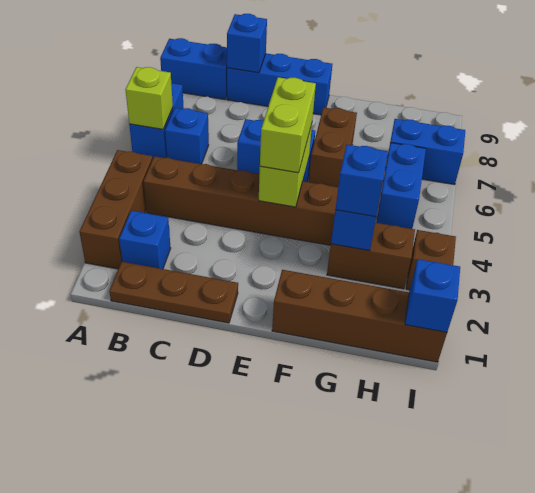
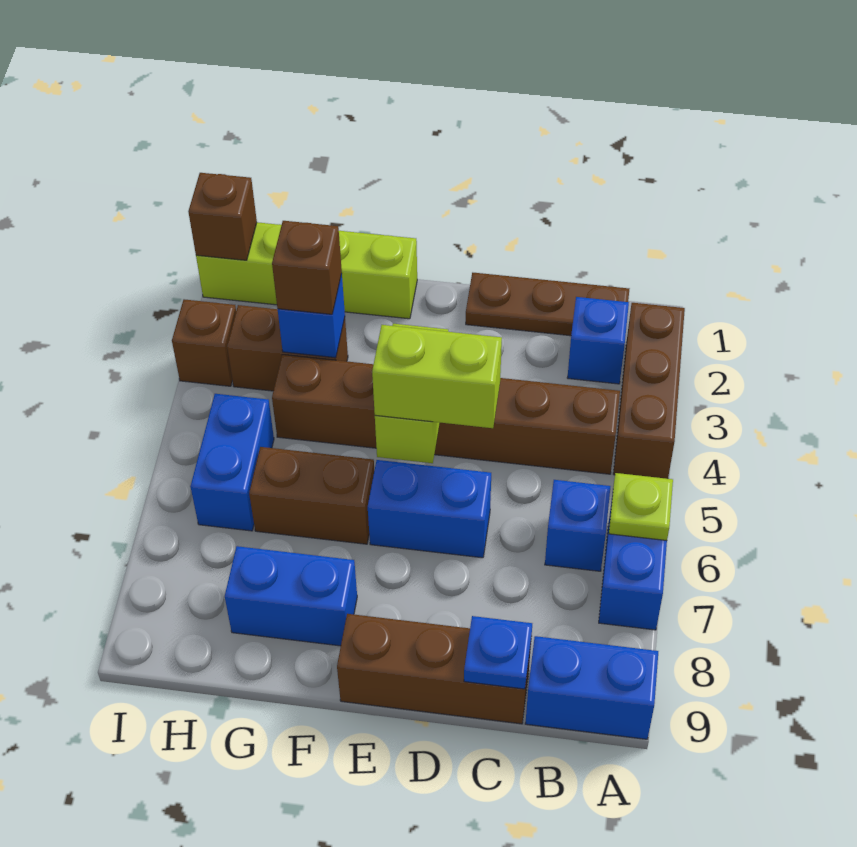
lime brick A6 level 2 -> lime plate A6 level 2
blue brick C9:E9 level 1 -> brown brick C9:E9 level 1
blue brick C9 level 2 -> blue plate C9 level 2
lime brick E4:E5 level 3 -> lime brick D5:E5 level 3
brown brick F1:I1 level 1 -> lime brick F1:I1 level 1
brown brick F6:F7 level 1 -> brown brick F6:G6 level 1
blue brick G3 level 3 -> brown brick G3 level 3
blue brick H7:I7 level 1 -> blue brick F8:G8 level 1
blue brick I1 level 2 -> brown brick I1 level 2

